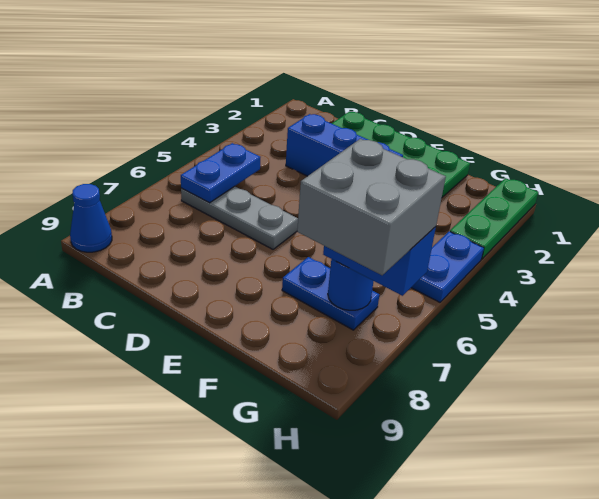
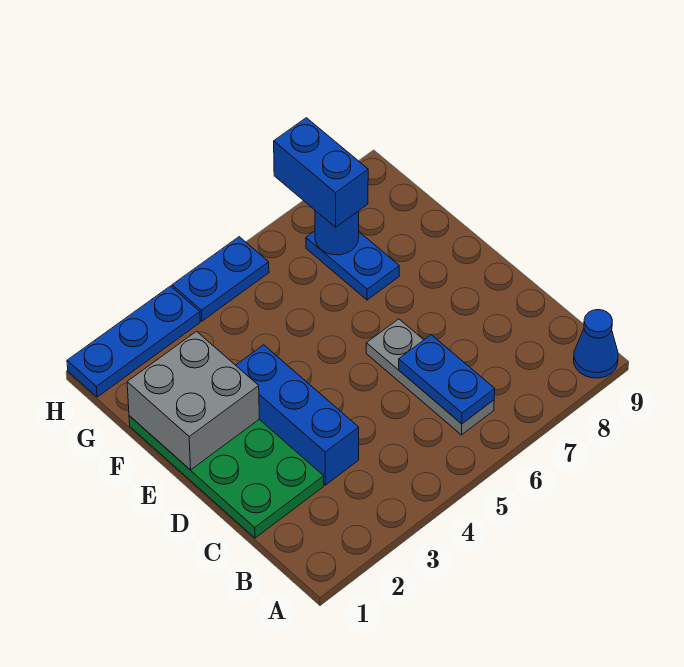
blue plate B5:B6 level 2 -> blue plate B6:C6 level 2
grey brick G7:H8 level 4 -> grey brick E1:F2 level 2
green plate H1:H3 level 1 -> blue plate H1:H3 level 1

